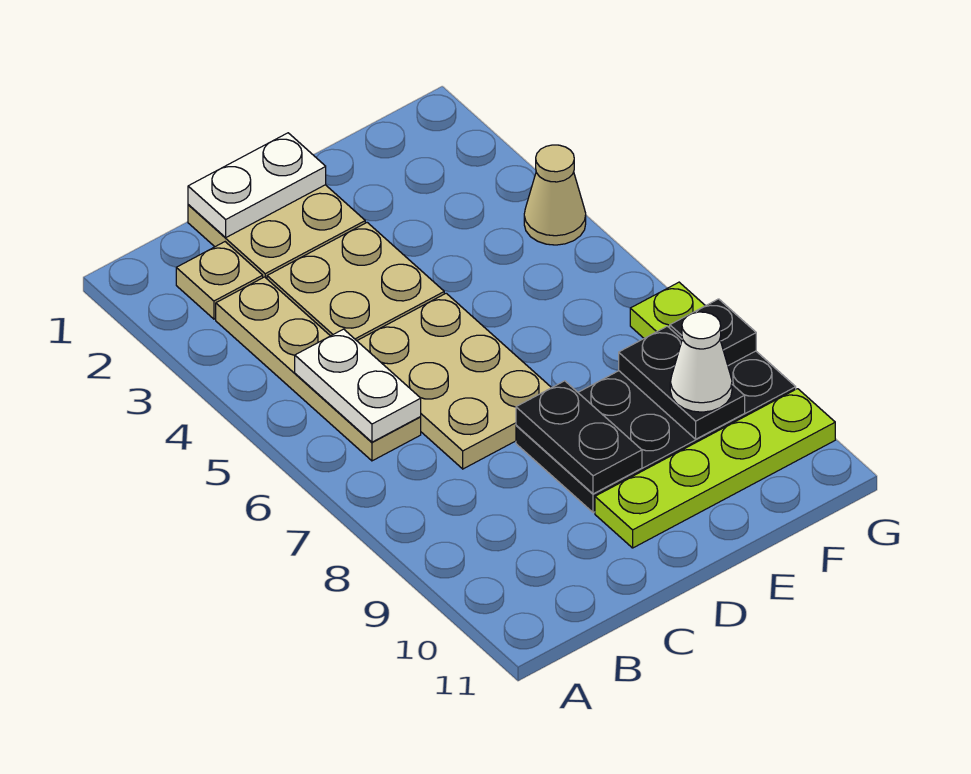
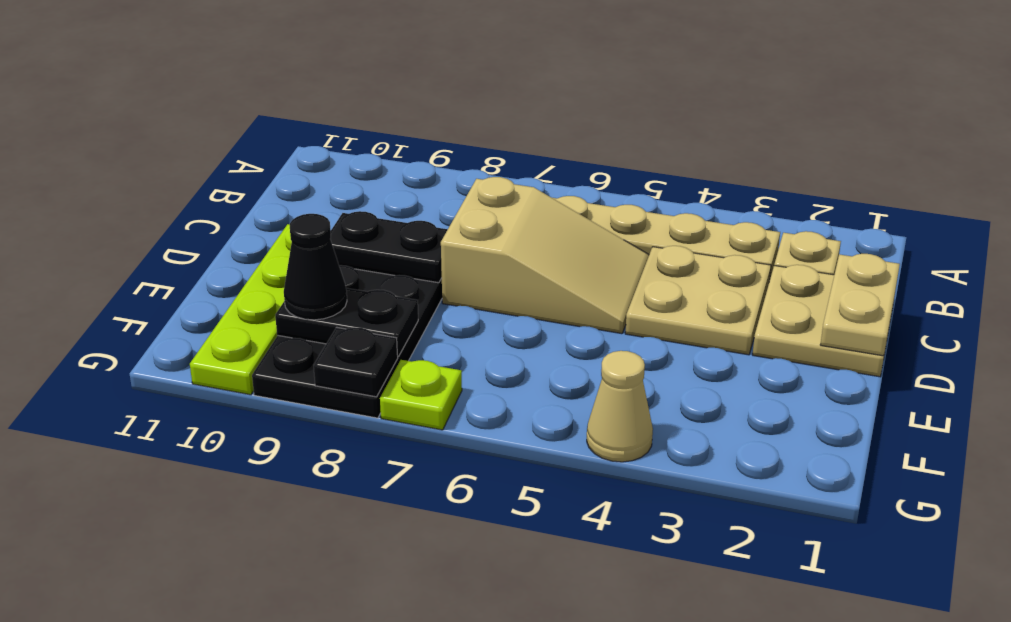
white plate B5:B6 level 2 -> none
white plate C1:D1 level 2 -> tan plate C1:D1 level 2
tan plate C5:D7 level 1 -> tan slope C5:D7 level 1 top 7
white cone F9 level 3 -> black cone F9 level 3

